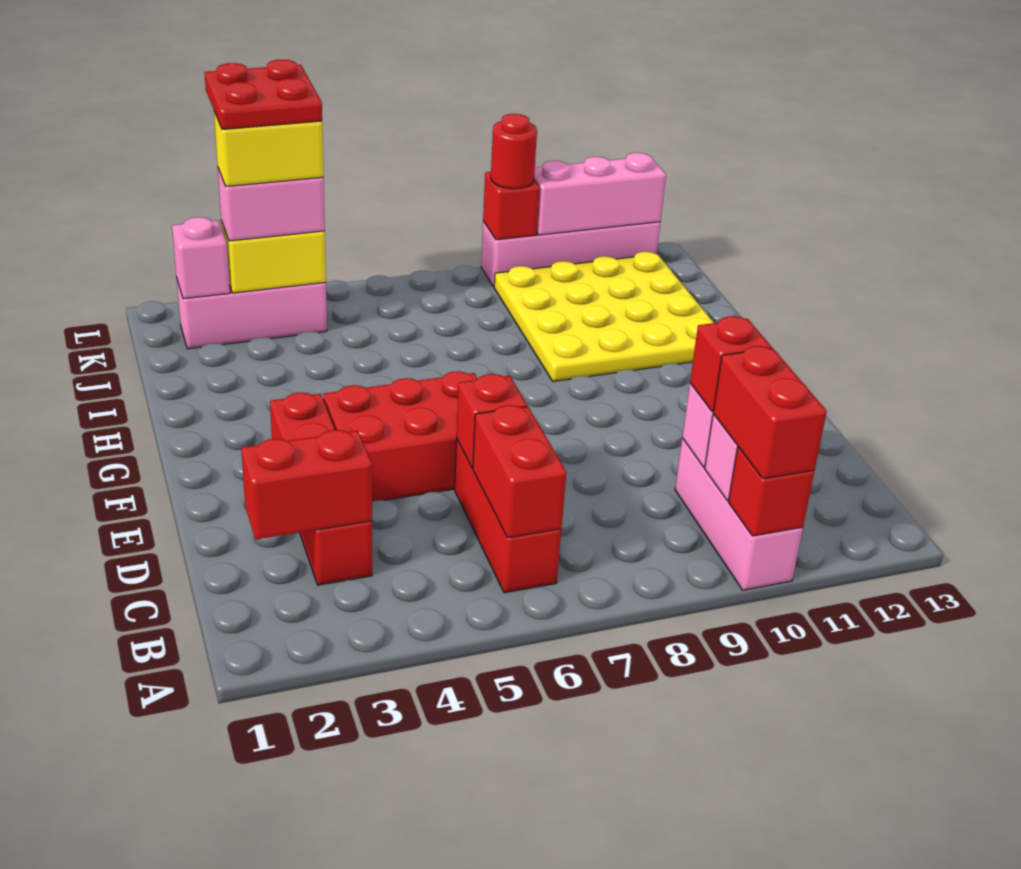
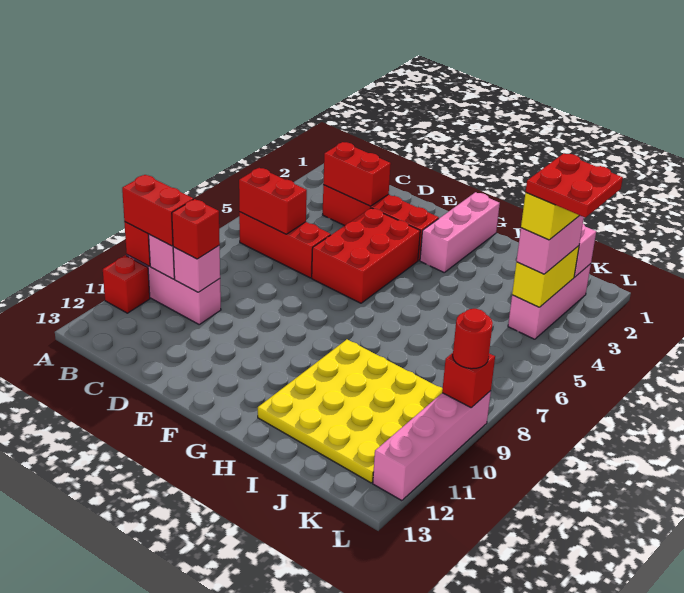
red brick C2:C3 level 2 -> red brick C3:D3 level 2
red brick D6 level 2 -> red brick A11 level 1
pink brick L10:L12 level 2 -> pink brick G1:G3 level 1

